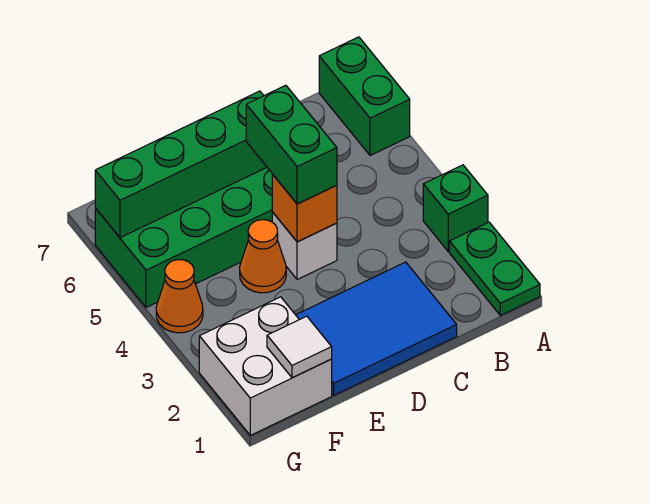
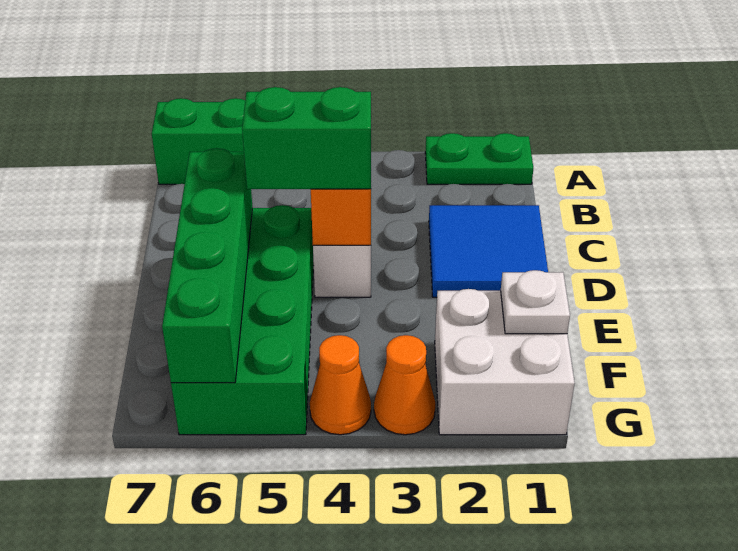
green brick A3 level 1 -> none
blue tile C1:E2 level 1 -> blue tile C1:D2 level 1
orange cone E4 level 1 -> orange cone G3 level 1
white tile F1 level 2 -> white plate F1 level 2

